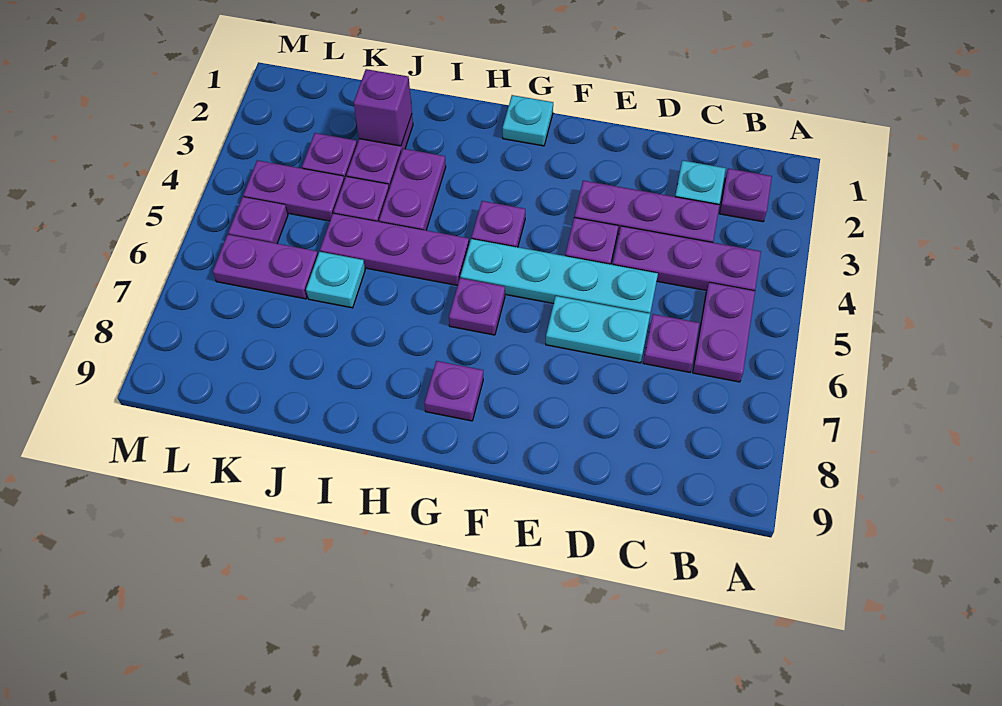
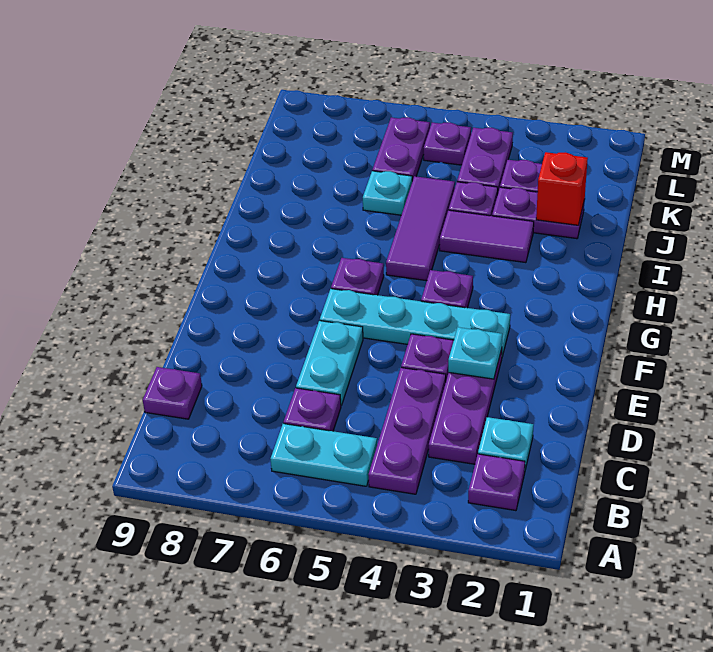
purple plate B5:B6 level 1 -> cyan plate B5:B6 level 1
cyan plate D5:G5 level 1 -> cyan plate F3:F6 level 1
cyan plate G1 level 1 -> cyan plate E3 level 2
purple plate G8 level 1 -> purple plate C9 level 1
purple plate H5:J5 level 1 -> purple tile H5:J5 level 1
purple plate I3:I4 level 1 -> purple tile I3:I4 level 1
purple brick J2 level 2 -> red brick J2 level 2

